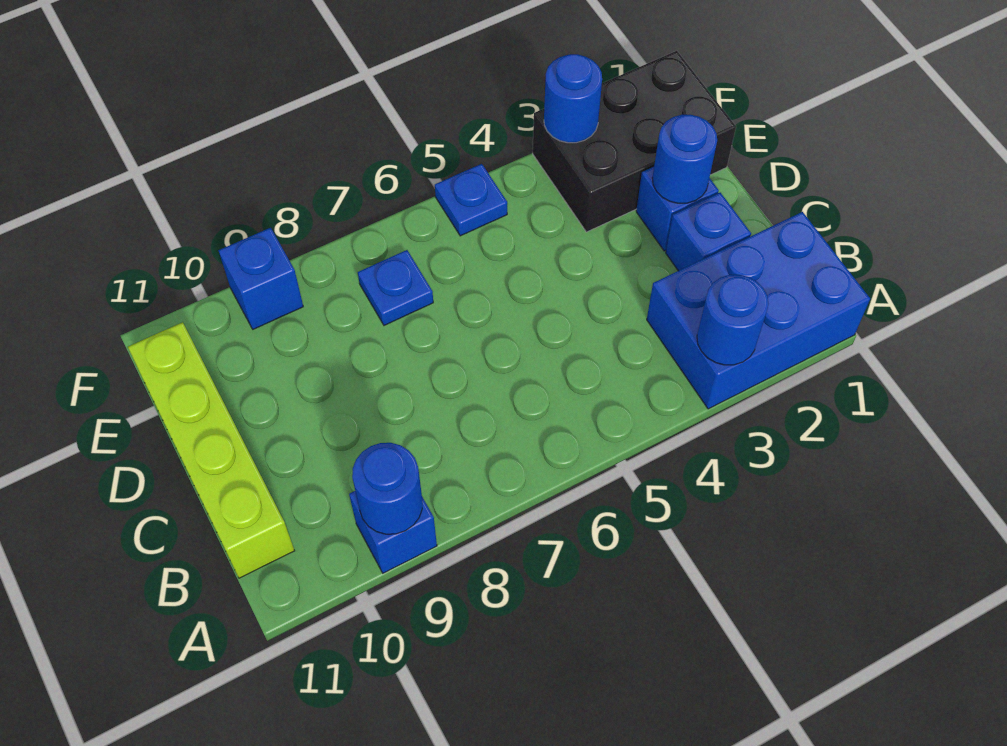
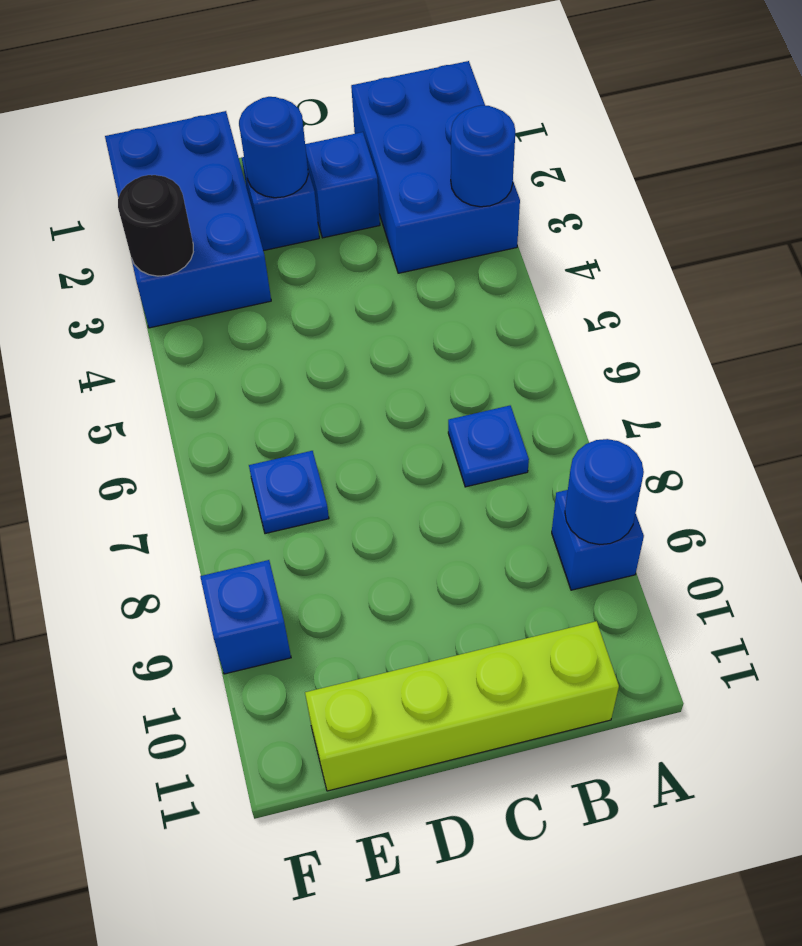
black brick E1:F3 level 1 -> blue brick E1:F3 level 1
blue round brick F3 level 2 -> black round brick F3 level 2
blue plate F5 level 1 -> blue plate B7 level 1

